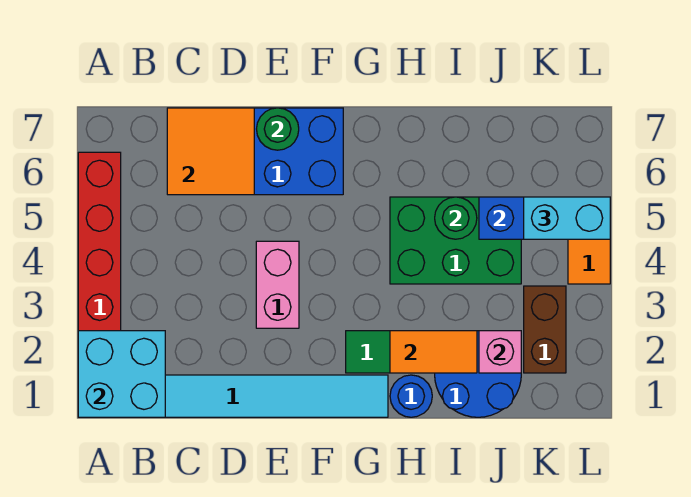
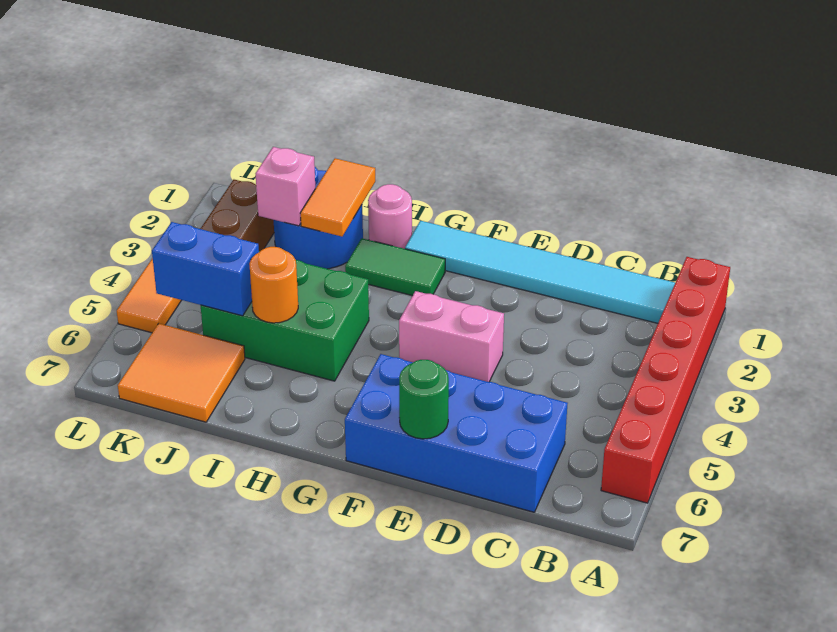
cyan brick A1:B2 level 2 -> none
orange tile C6:D7 level 2 -> orange tile J6:K7 level 1
pink brick E3:E4 level 1 -> pink brick E4:F4 level 1
blue round brick H1 level 1 -> pink round brick H1 level 1
orange tile H2:I2 level 2 -> orange tile I1:I2 level 2
green round brick I5 level 2 -> orange round brick I5 level 2
cyan brick K5:L5 level 3 -> none

